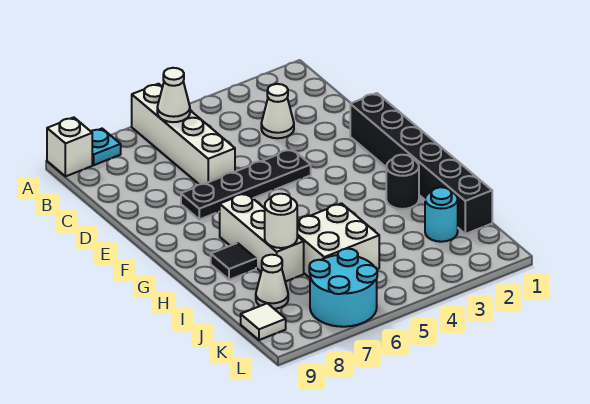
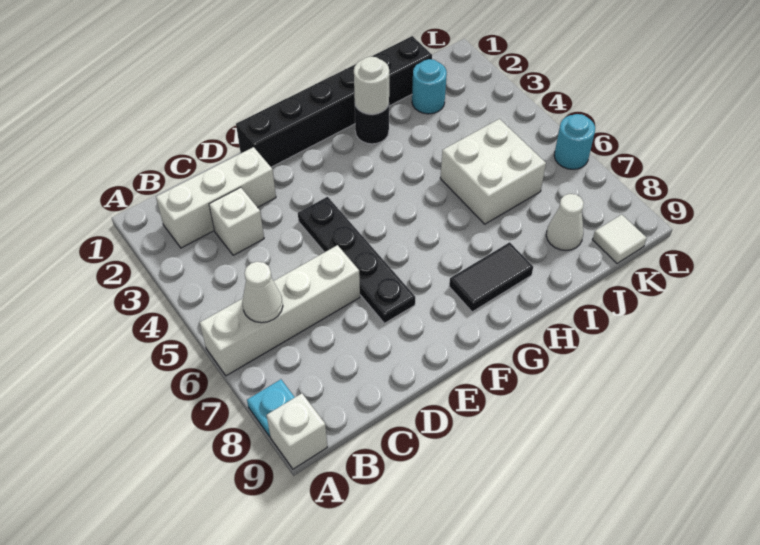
white cone C3 level 1 -> white brick C3 level 1
white brick G7:I7 level 1 -> white brick B2:D2 level 1
black tile H8 level 1 -> black tile G8:H8 level 1
white round brick I7 level 2 -> white round brick H2 level 2
cyan round brick K6:L7 level 1 -> cyan round brick L6 level 1

